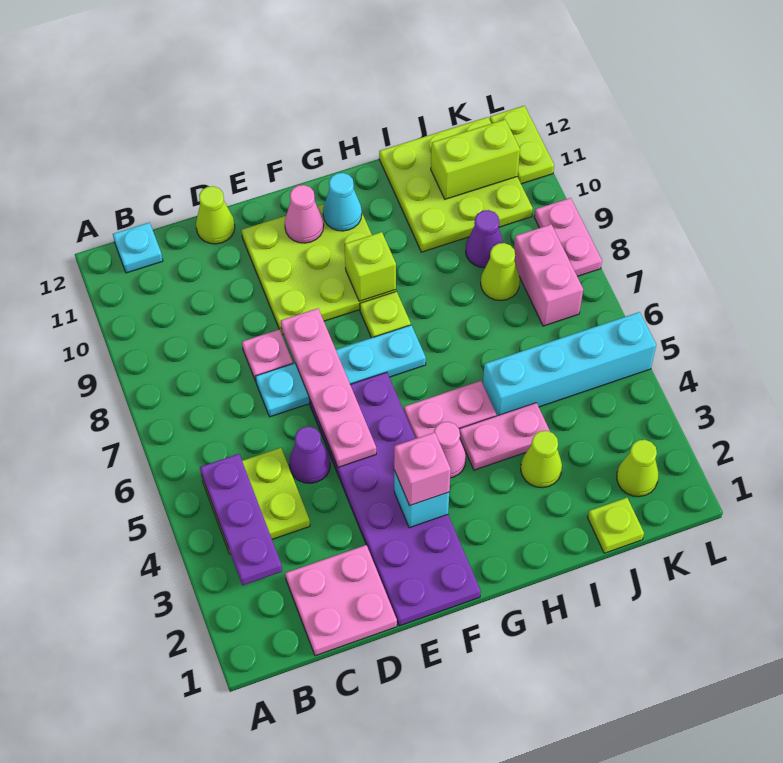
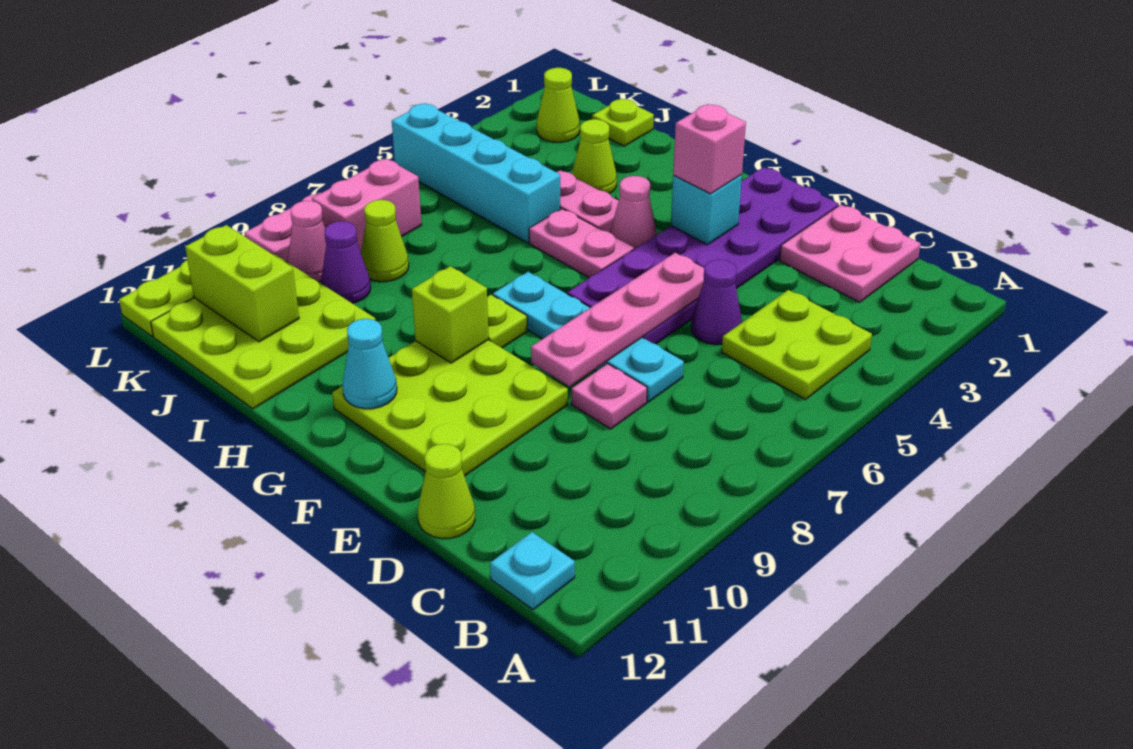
purple plate B3:B5 level 2 -> none
pink cone F11 level 2 -> pink cone K9 level 1

